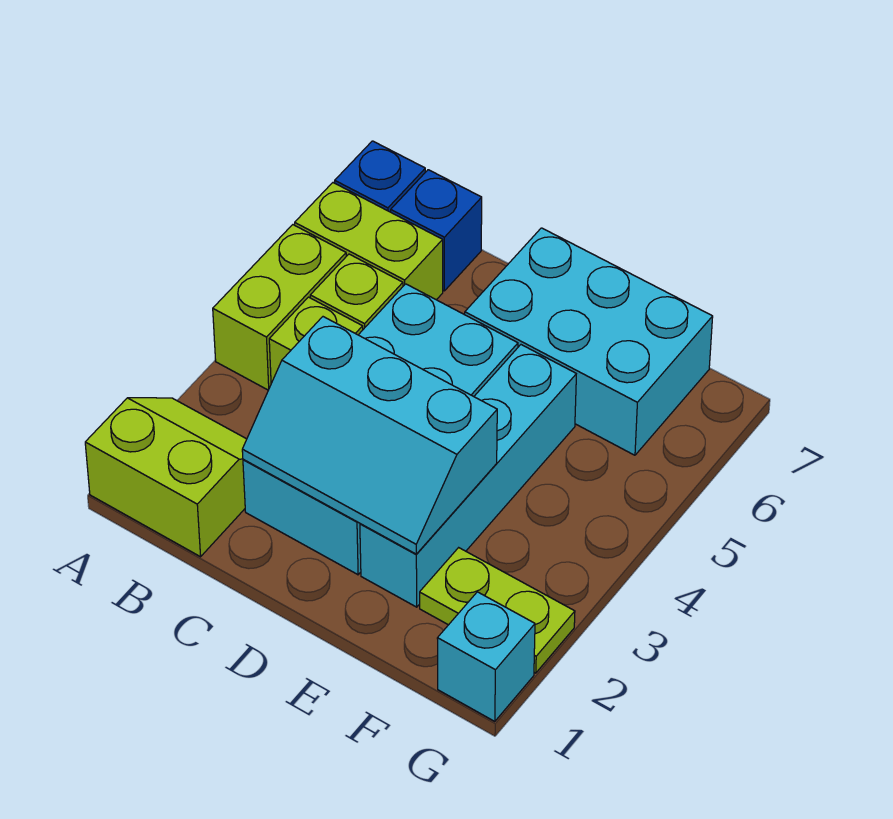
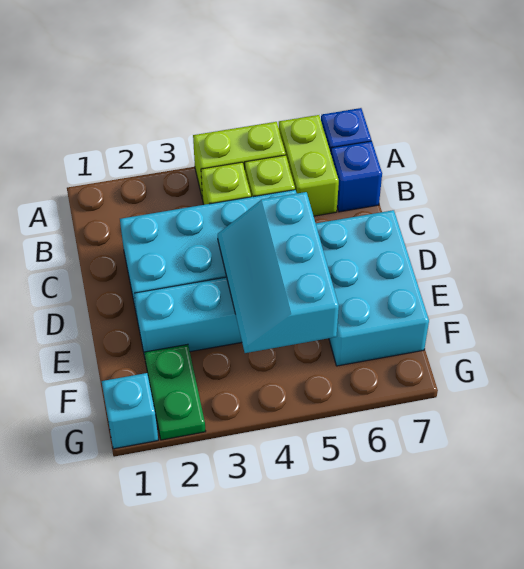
lime slope A1:B2 level 1 top 1 -> none
cyan slope C2:E3 level 2 top 3 -> cyan slope D4:F5 level 2 top 5
lime plate F2:G2 level 1 -> green plate F2:G2 level 1

